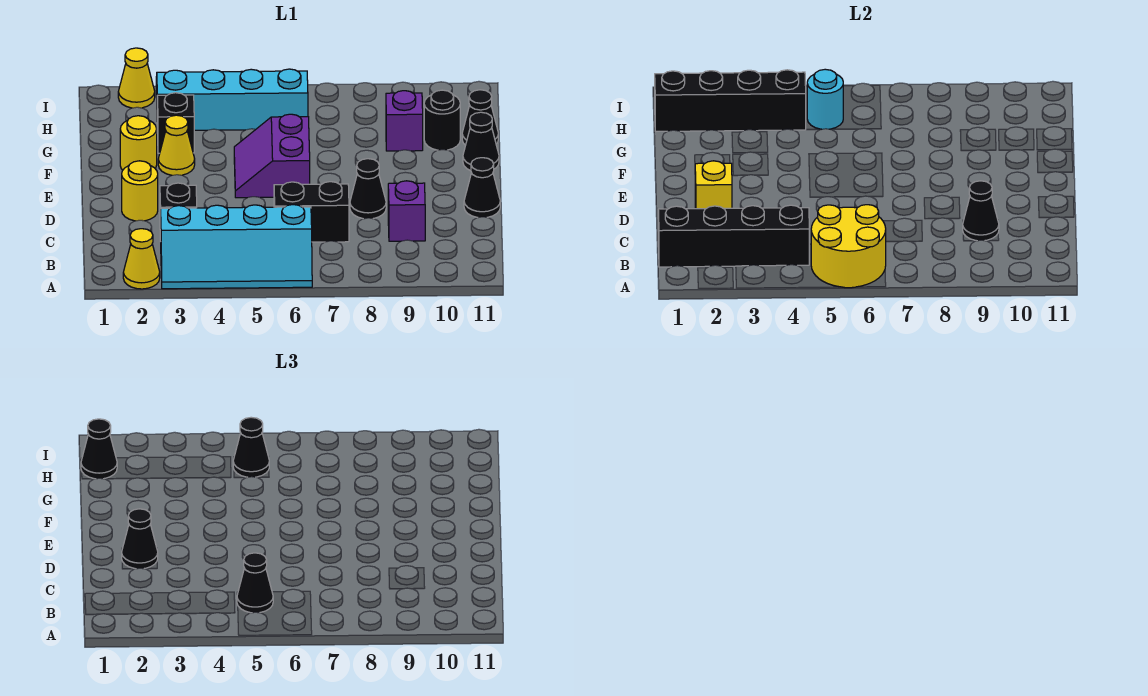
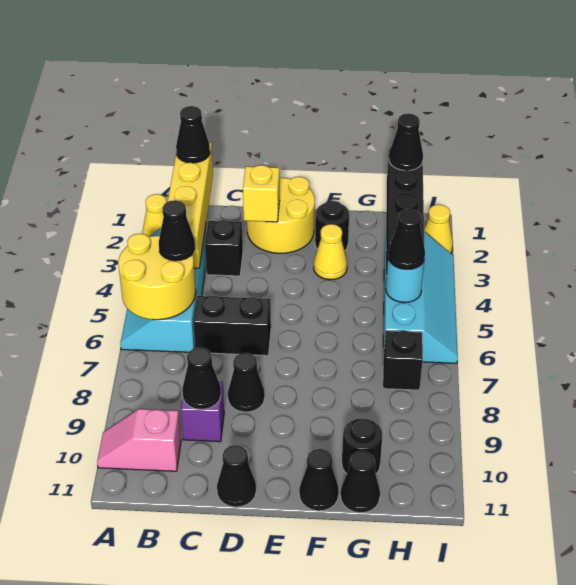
none -> pink slope A10:B10 level 1 top B
black brick B1:B4 level 2 -> yellow brick B1:B4 level 2
black brick C6:C7 level 1 -> black brick C6:D6 level 1
yellow round brick D2 level 1 -> yellow round brick D1:E2 level 1
black cone D2 level 3 -> black cone B1 level 3
purple slope E5:F6 level 1 top 6 -> none
yellow round brick F2 level 1 -> black round brick F2 level 1
black brick G3 level 1 -> black brick H7 level 1
purple brick G9 level 1 -> none

